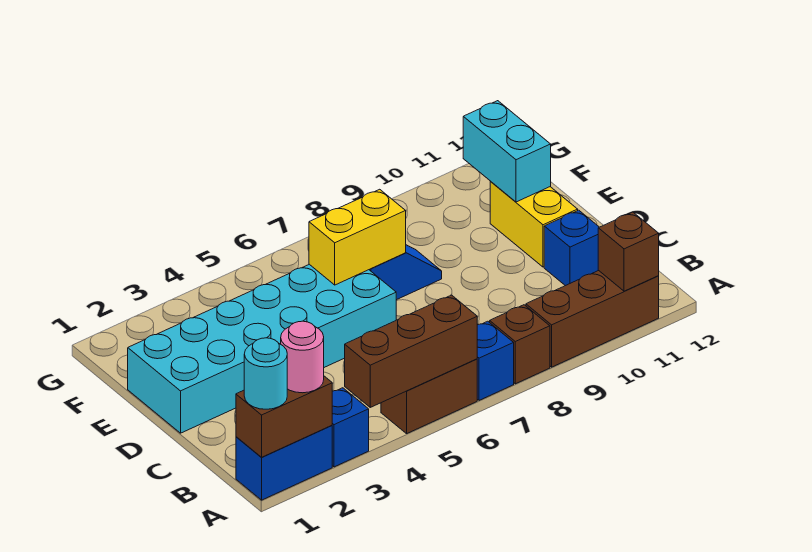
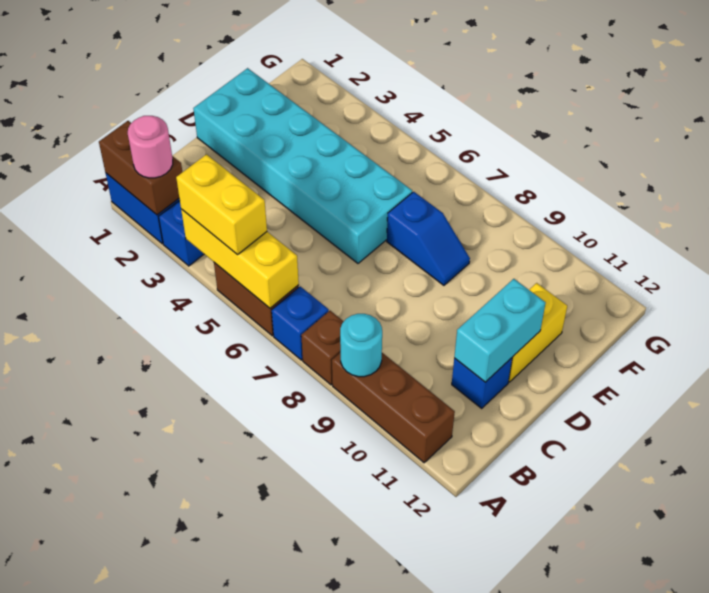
cyan round brick A1 level 3 -> cyan round brick A9 level 2
brown brick A4:A6 level 2 -> yellow brick A4:A6 level 2
brown brick A11 level 2 -> none
yellow brick E6:E7 level 2 -> yellow brick A4:A5 level 3
cyan brick E11:F11 level 2 -> cyan brick C11:D11 level 2

